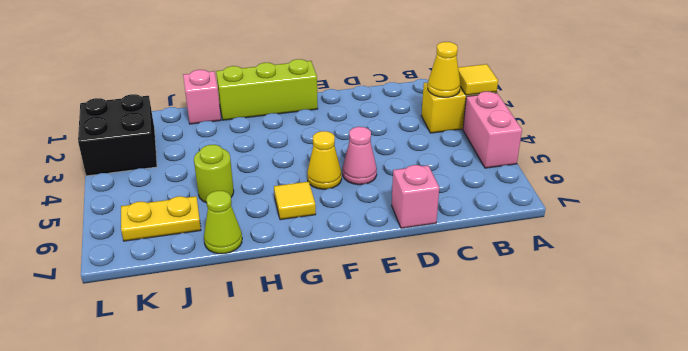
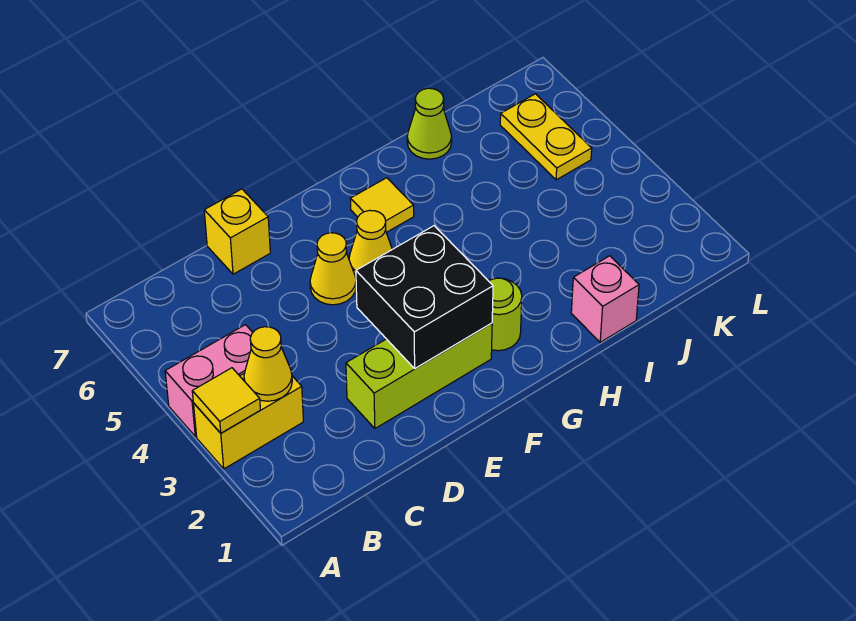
pink brick A4:A5 level 1 -> pink brick A4:B4 level 1
pink brick D7 level 1 -> yellow brick D7 level 1
pink cone E5 level 1 -> yellow cone E5 level 1
lime brick F1:H1 level 1 -> lime brick D2:F2 level 1
lime round brick I5 level 1 -> lime round brick G2 level 1
yellow plate J6:K6 level 1 -> yellow plate K5:K6 level 1
black brick K2:L3 level 1 -> black brick E2:F3 level 2

